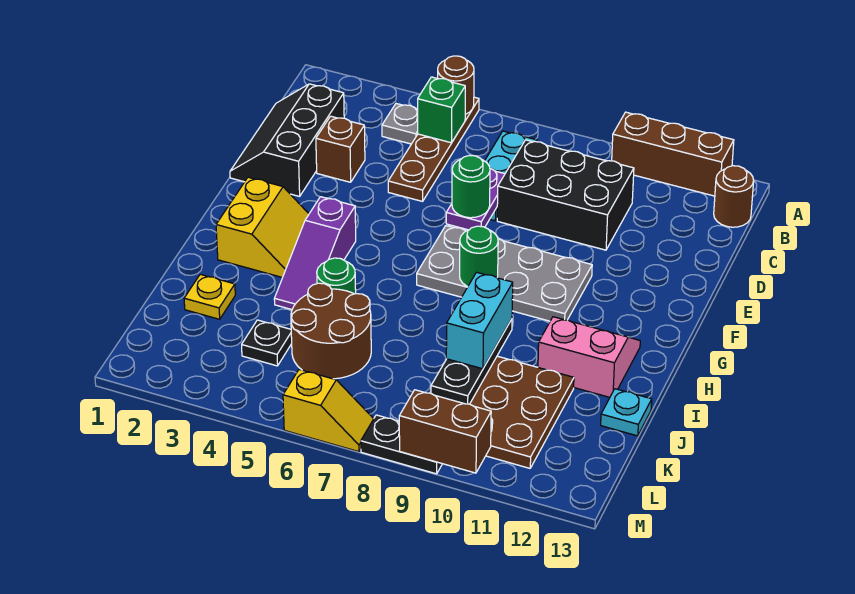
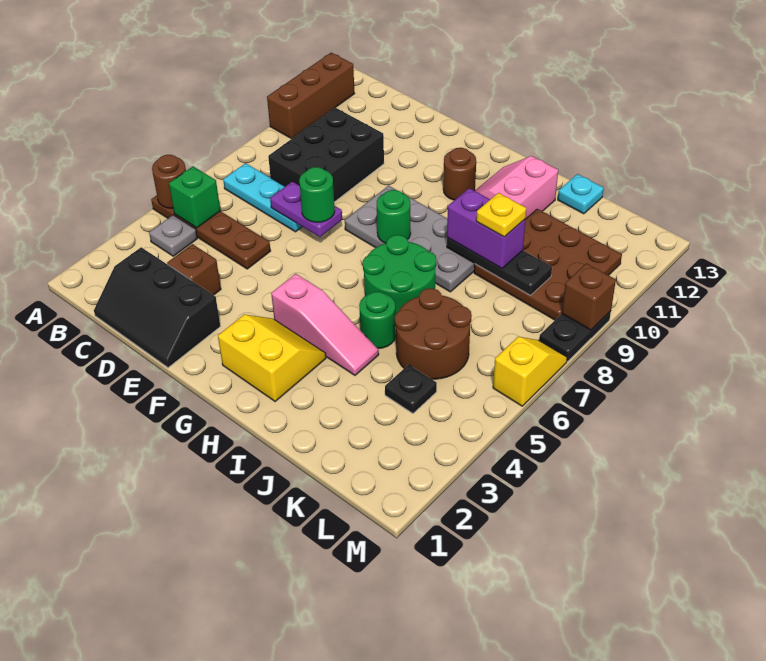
brown round brick B13 level 1 -> brown round brick G11 level 1
grey plate F7:G10 level 1 -> grey plate F8:I9 level 1
purple slope G4:I4 level 1 top G -> pink slope G4:I4 level 1 top G
none -> green round brick H6:I7 level 1
cyan brick I9:J9 level 3 -> purple brick I9:J9 level 3
yellow plate J2 level 1 -> yellow plate J9 level 4
brown brick M9:M10 level 2 -> brown brick M9 level 2

